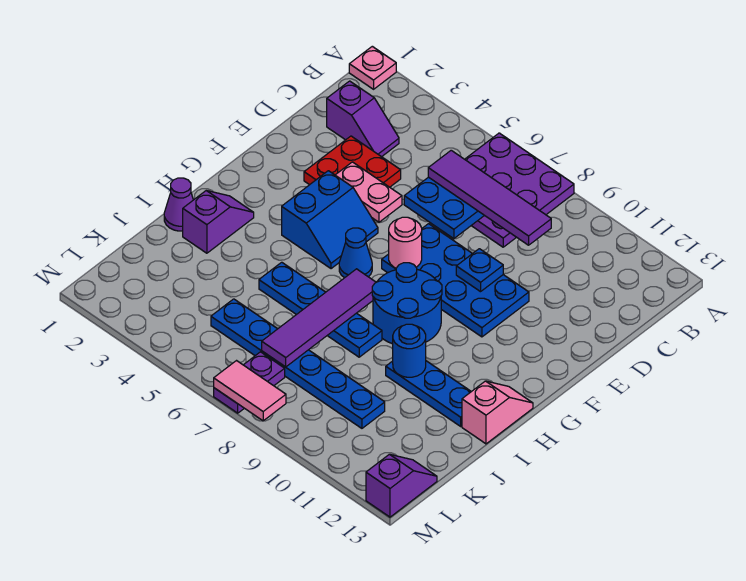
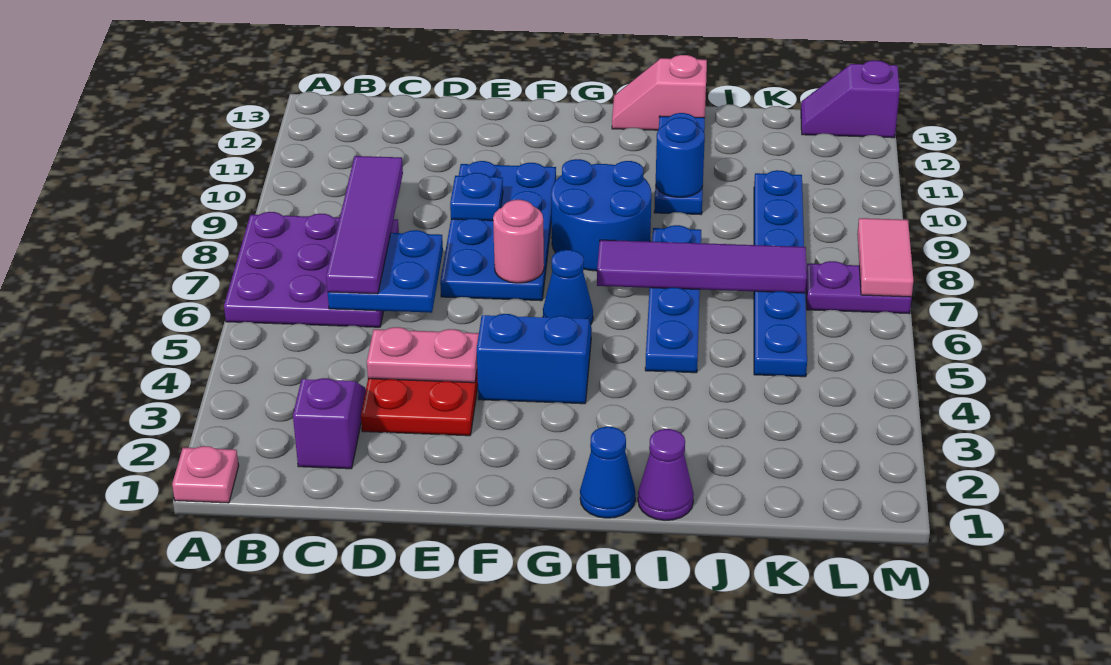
pink plate E4:E5 level 2 -> pink plate D4:E4 level 2
none -> blue cone H1 level 1
purple slope H2:I2 level 1 top I -> none

